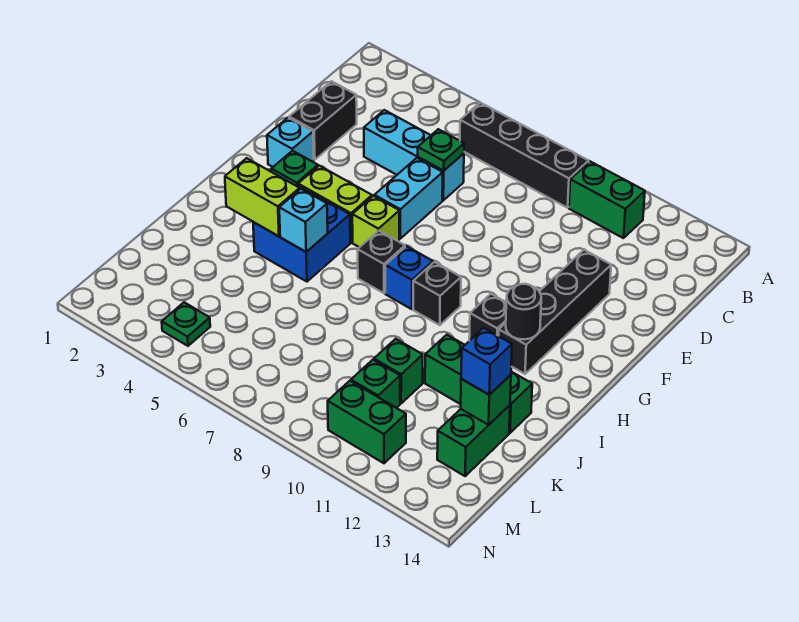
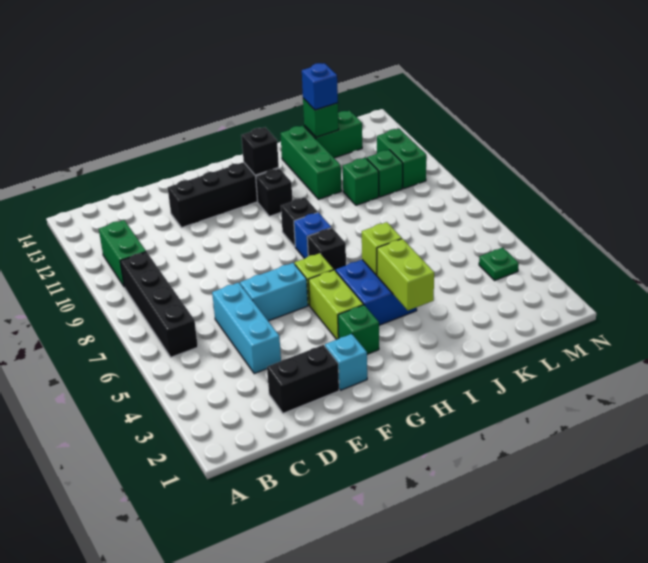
green plate D6 level 2 -> none
black round brick H12 level 2 -> black brick H12 level 2
cyan brick I5 level 2 -> lime brick I5 level 2

